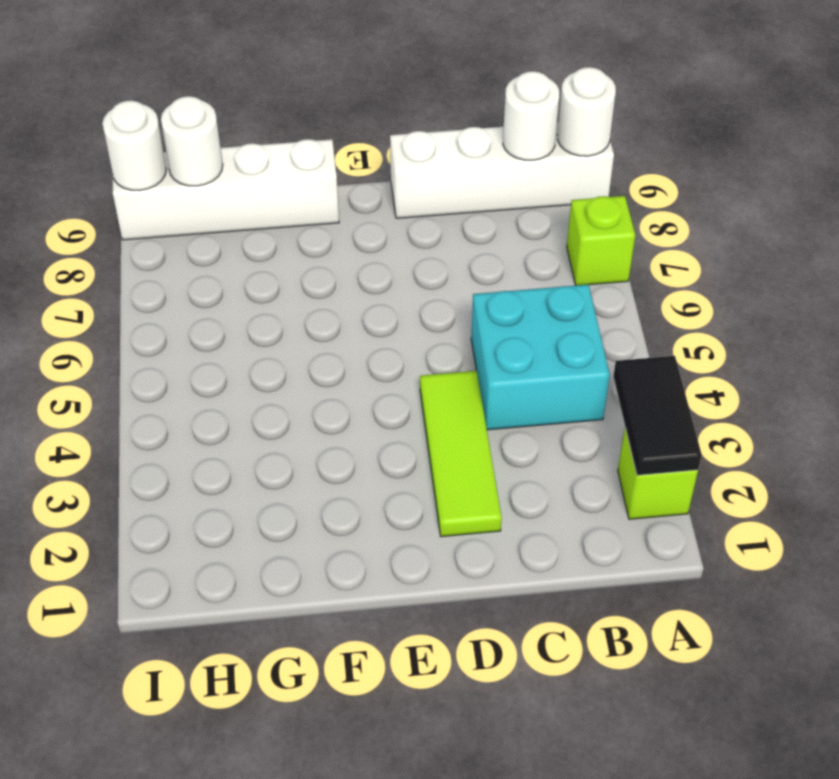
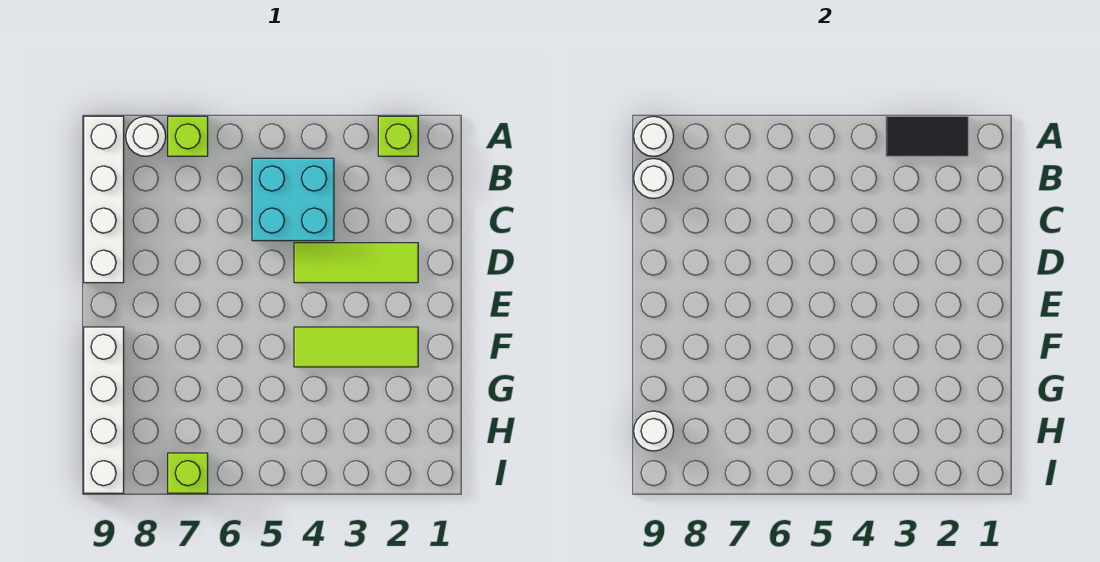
none -> lime tile F2:F4 level 1
none -> lime brick I7 level 1
white round brick I9 level 2 -> white round brick A8 level 1

